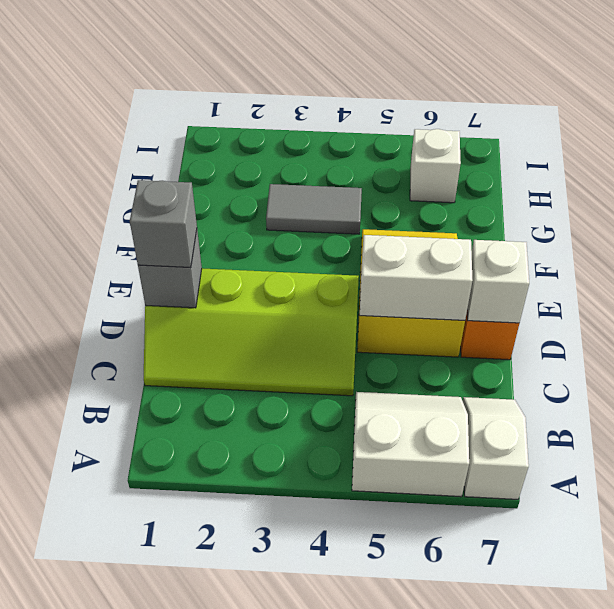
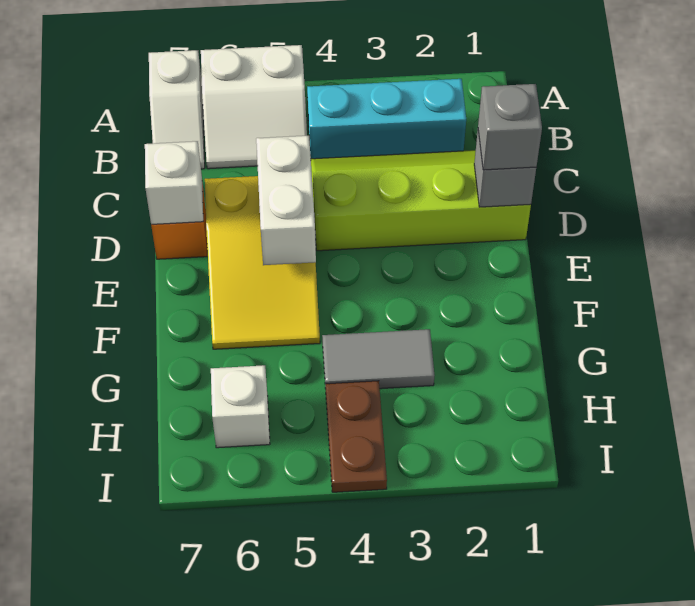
none -> cyan brick B2:B4 level 1
white brick D5:D6 level 2 -> white brick D5:E5 level 2
none -> brown plate H4:I4 level 1

